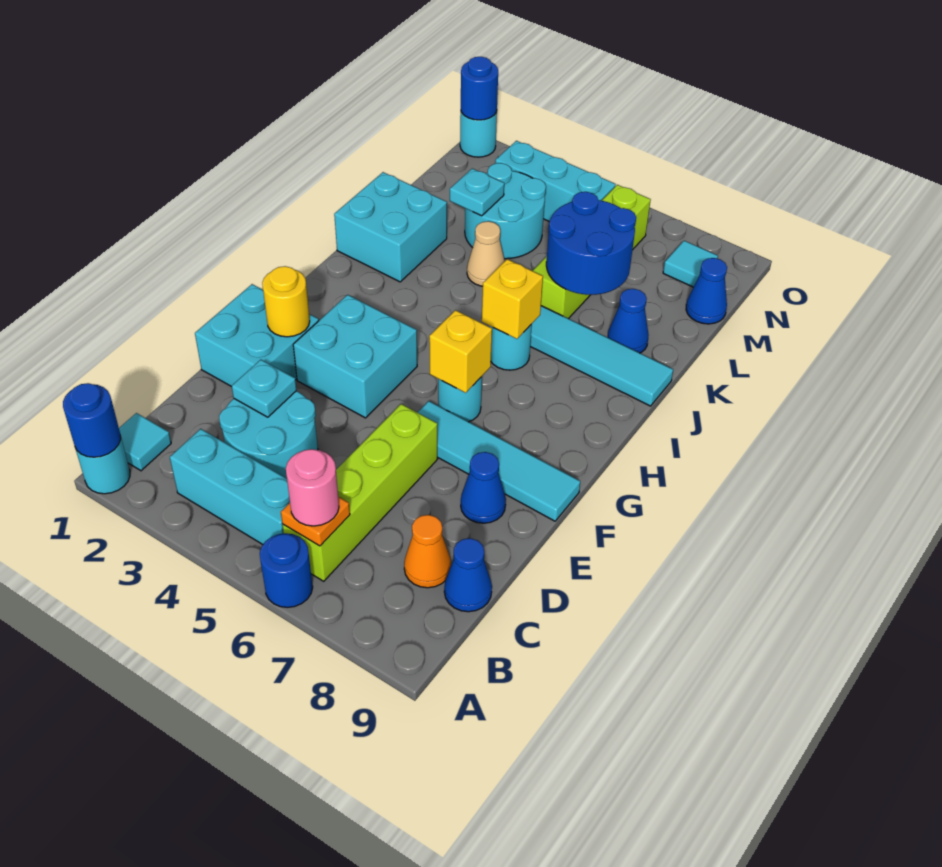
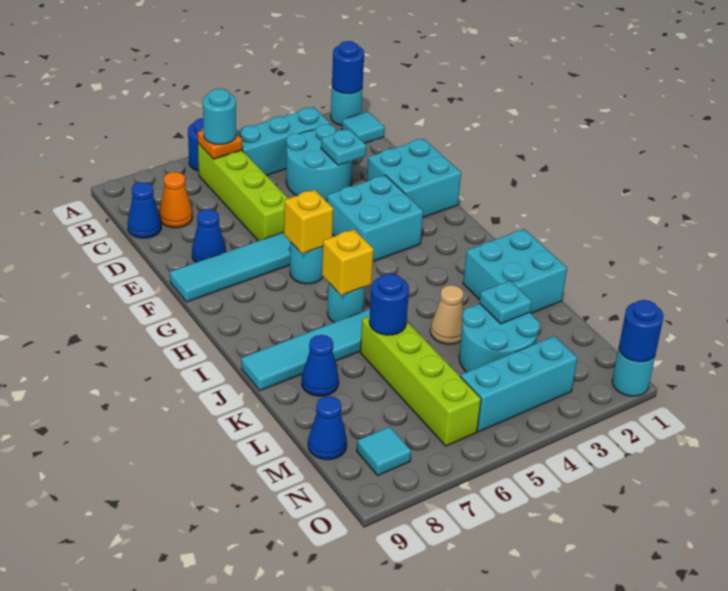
pink round brick B6 level 3 -> cyan round brick B6 level 3
yellow round brick F2 level 2 -> none
blue round brick K6:L7 level 2 -> blue round brick K6 level 2

